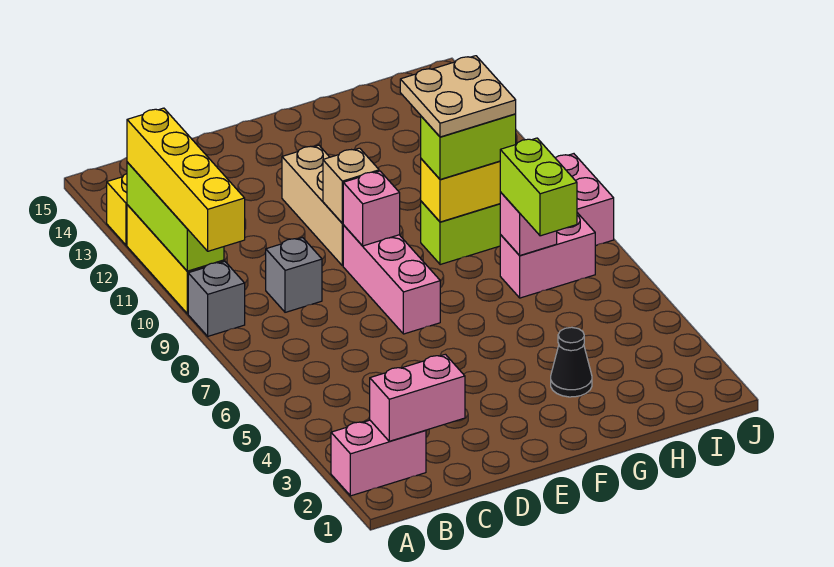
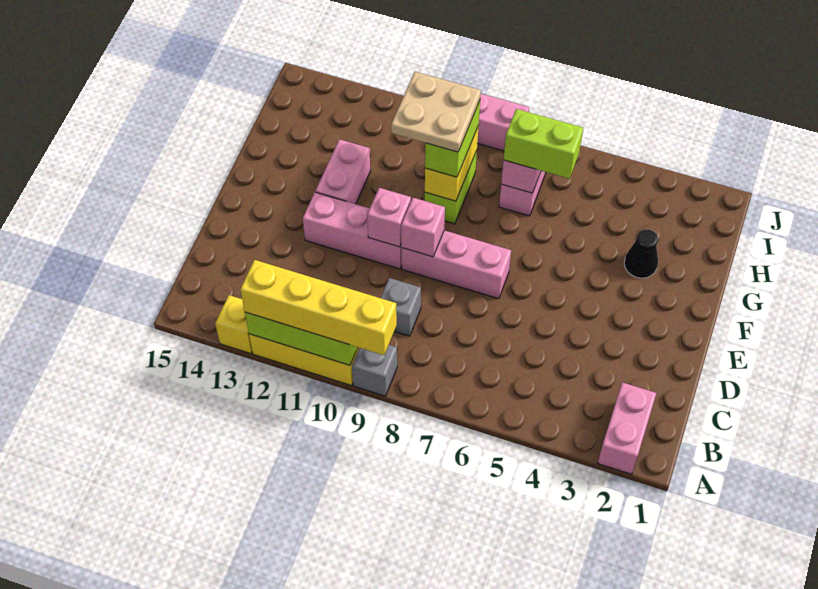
pink brick B2:C2 level 2 -> pink brick F12:G12 level 1
tan brick E10:E12 level 1 -> pink brick E10:E12 level 1
tan brick E10 level 2 -> pink brick E10 level 2

